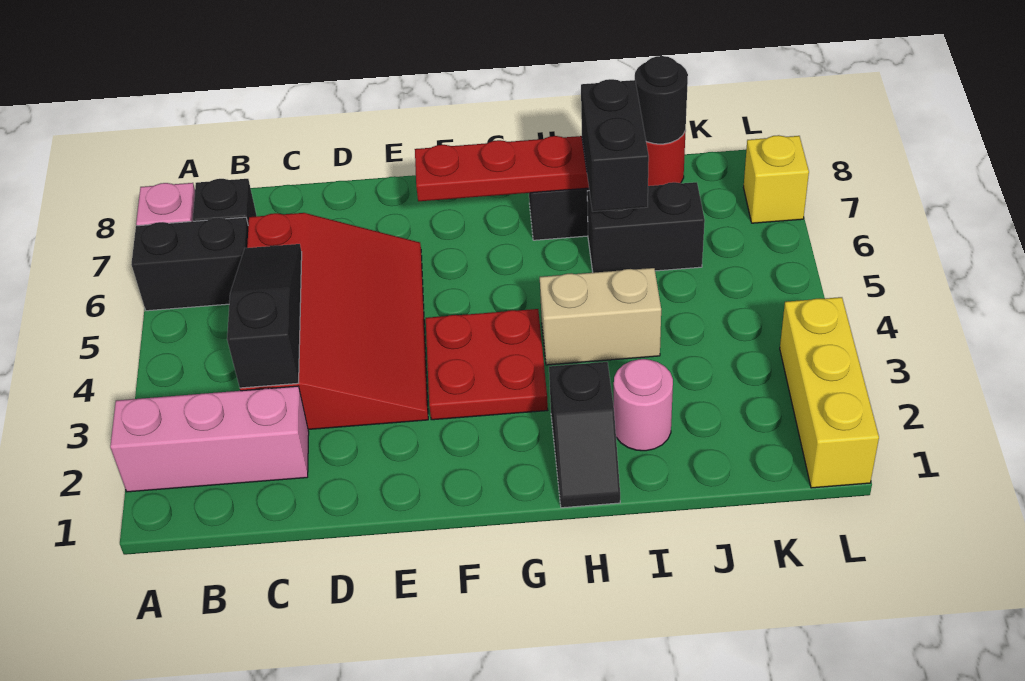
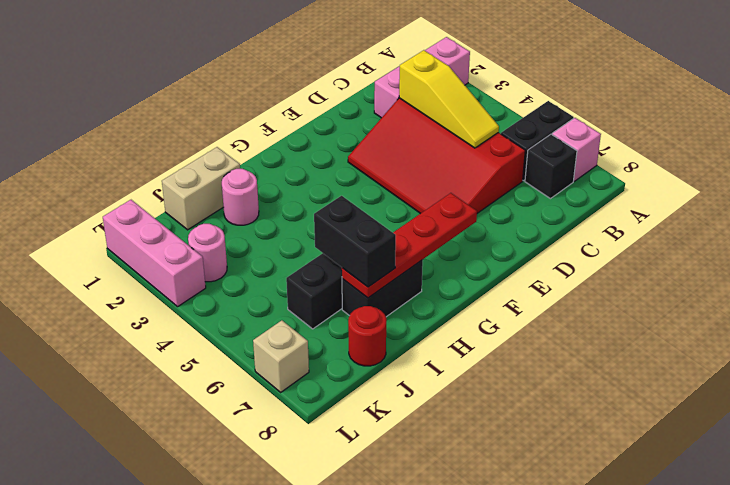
black slope C3:C5 level 2 top 3 -> yellow slope C3:C5 level 2 top 3
red plate F3:G4 level 1 -> none
black slope H1:H2 level 1 top 2 -> none
tan brick H4:I4 level 1 -> tan brick I1:J1 level 1
black round brick J8 level 2 -> none
none -> pink round brick K3 level 1
yellow brick L1:L3 level 1 -> pink brick L1:L3 level 1
yellow brick L7 level 1 -> tan brick L7 level 1

